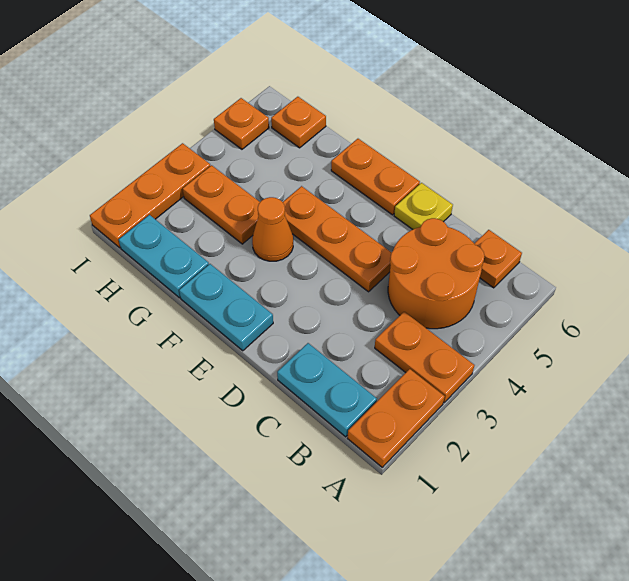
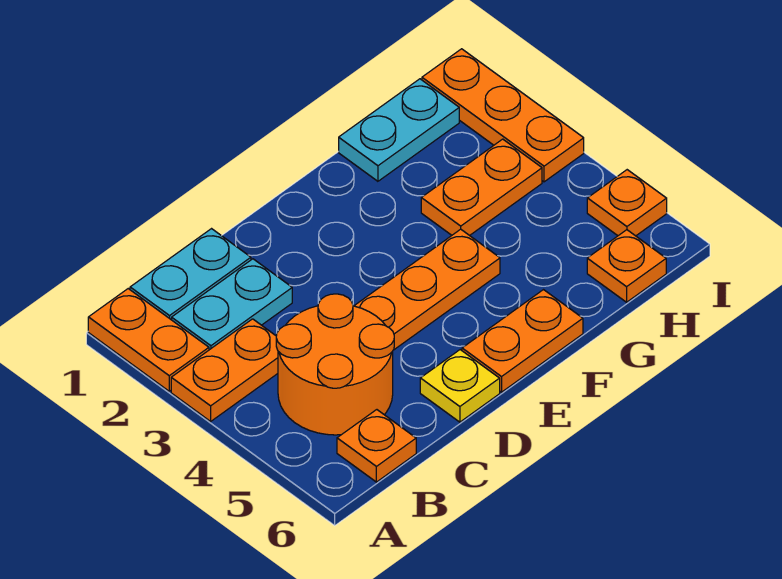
cyan plate E1:F1 level 1 -> cyan plate B2:C2 level 1
orange cone F3 level 1 -> none

